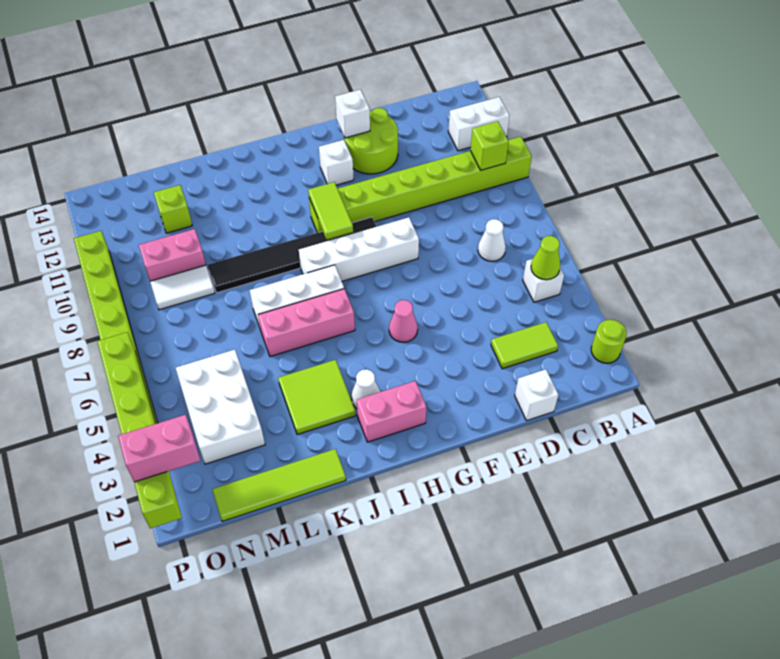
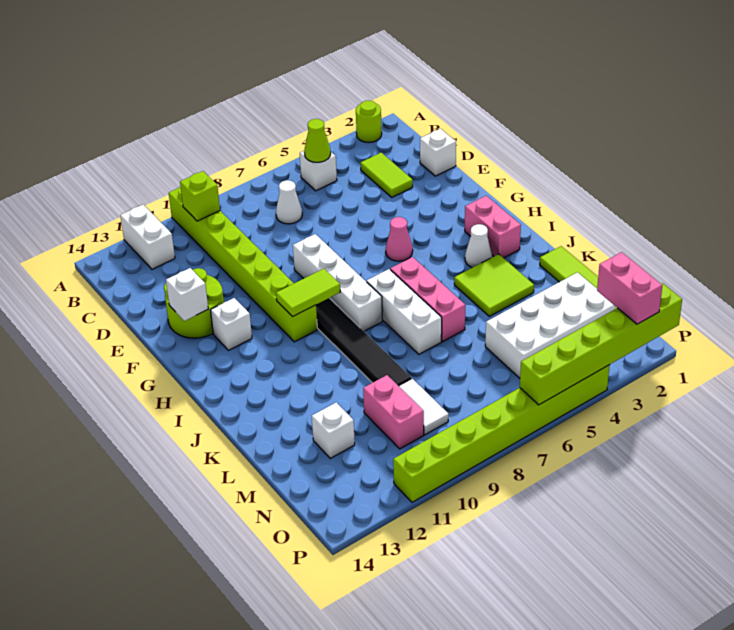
white brick M3:N5 level 1 -> white brick M2:N5 level 1
lime brick M12 level 1 -> white brick M12 level 1

